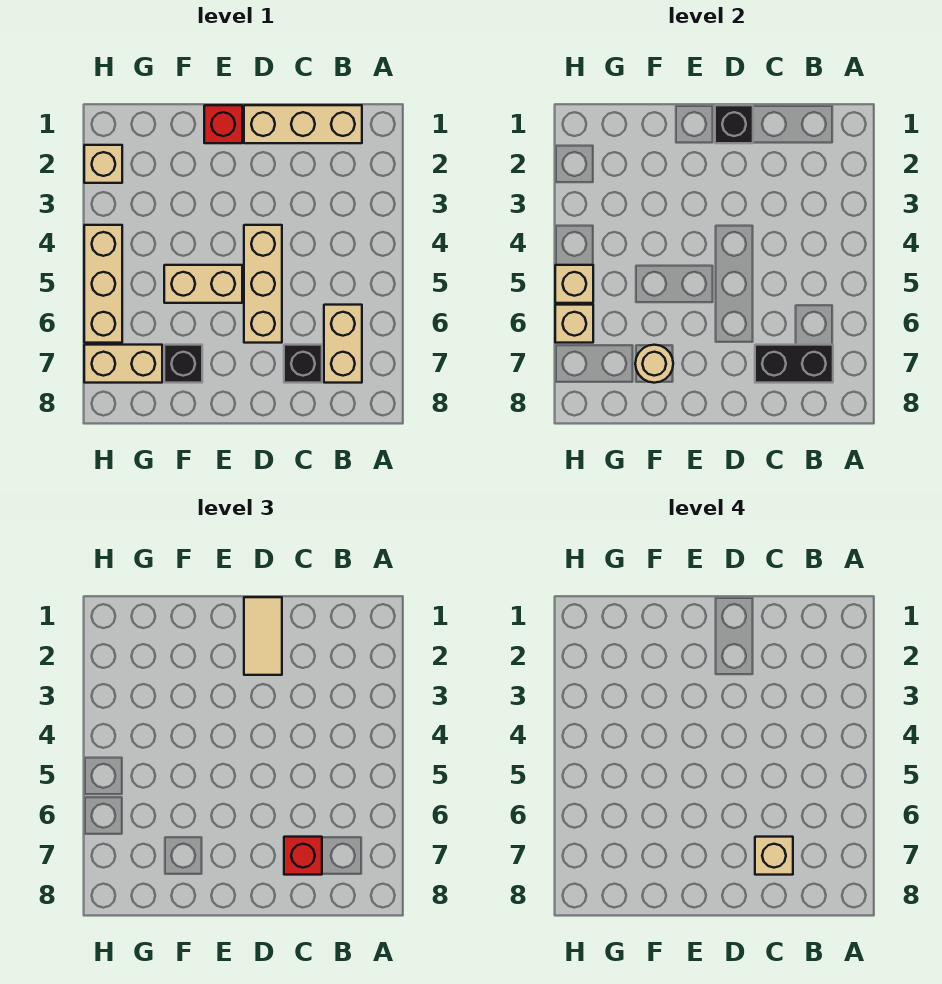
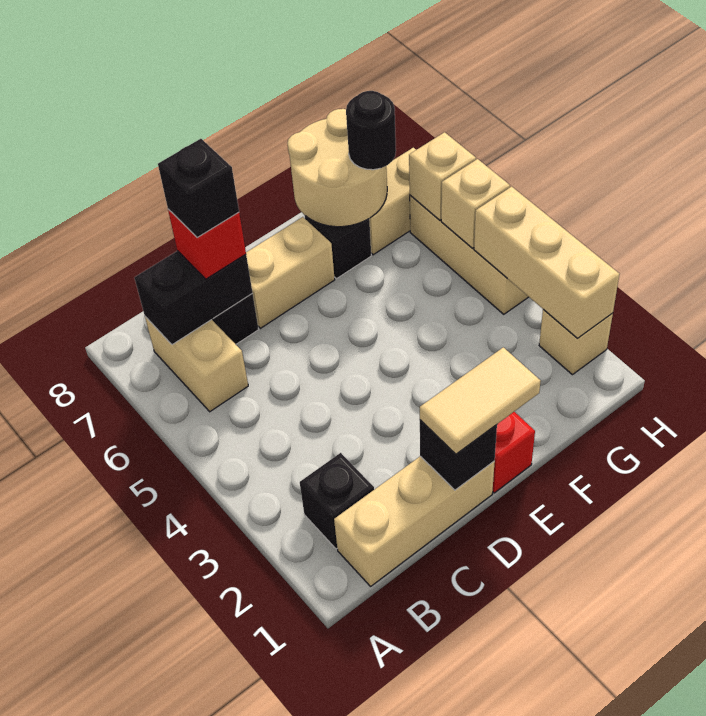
none -> black brick B2 level 1
tan brick C7 level 4 -> black brick C7 level 4
tan tile D1:D2 level 3 -> tan tile D1:E1 level 3
tan brick D4:D6 level 1 -> tan brick H2:H4 level 2
tan brick E5:F5 level 1 -> tan brick D7:E7 level 1
tan round brick F7 level 2 -> tan round brick F7:G8 level 2
none -> black round brick G7 level 3

